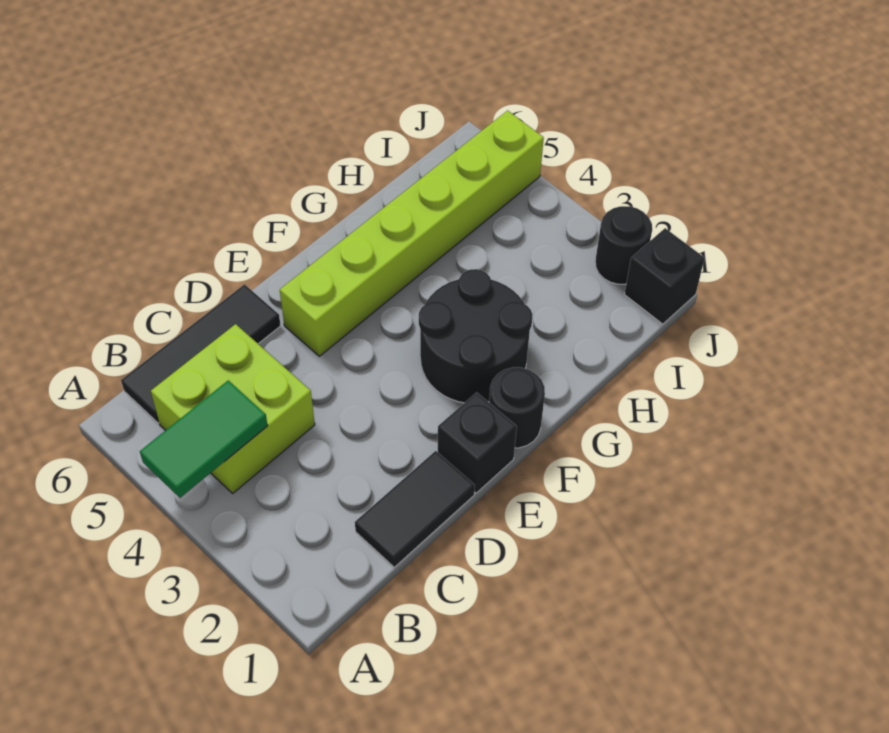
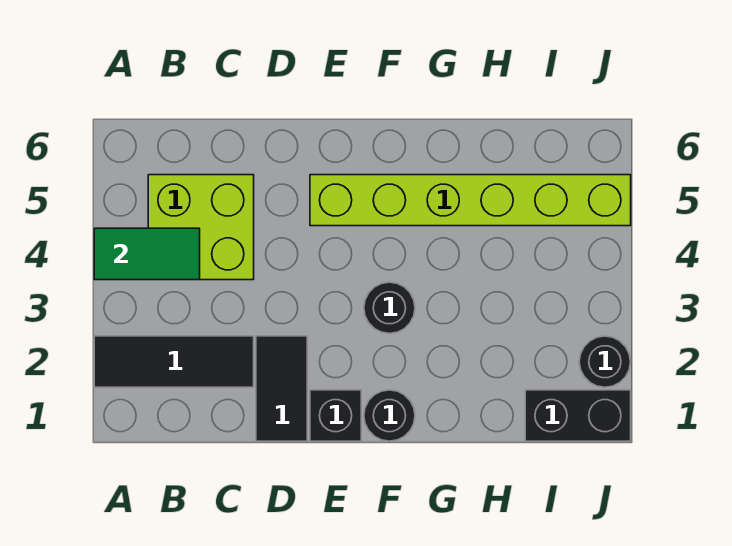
black tile B6:D6 level 1 -> black tile A2:C2 level 1
black tile C1:D1 level 1 -> black tile D1:D2 level 1
black round brick F2:G3 level 1 -> black round brick F3 level 1
black brick J1 level 1 -> black brick I1:J1 level 1

